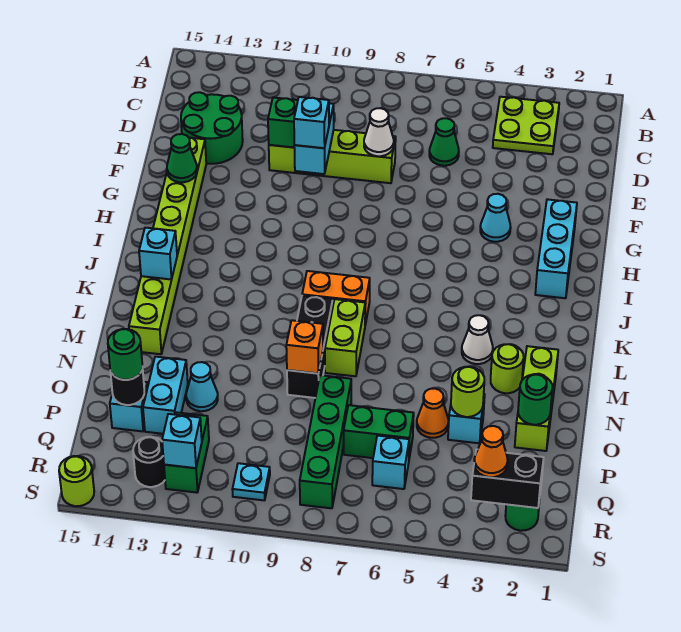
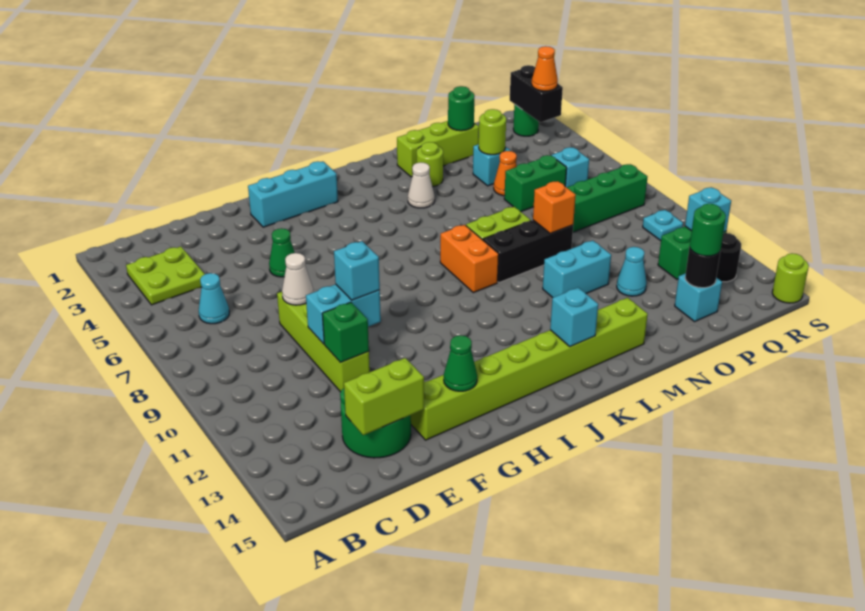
green cone D6 level 1 -> green cone F5 level 1
none -> lime brick D14:E14 level 2
cyan cone G4 level 1 -> cyan cone C6 level 1
cyan brick O13:P13 level 1 -> cyan brick M11:N11 level 1
green brick P6:P7 level 1 -> green brick O6:P6 level 1

